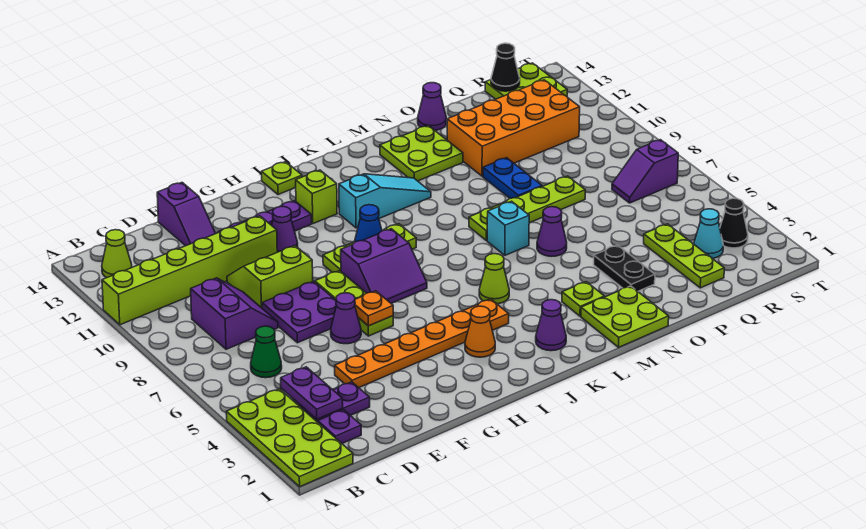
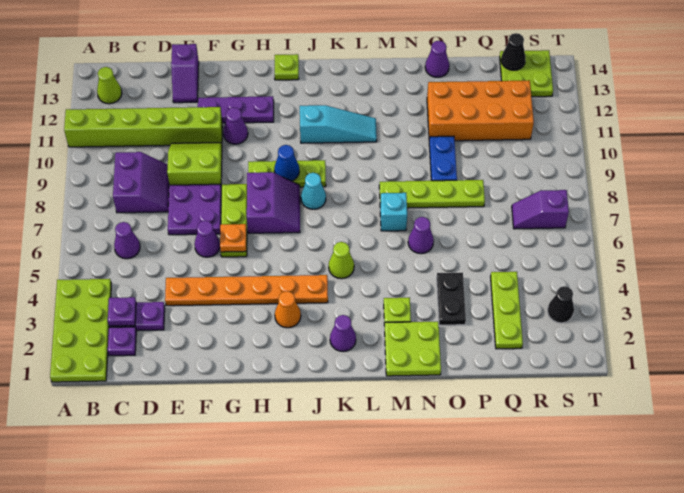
purple plate C3:C4 level 2 -> purple plate C3 level 2
green cone C6 level 1 -> purple cone C6 level 1
purple slope H7:I8 level 1 top 8 -> purple slope H7:I8 level 1 top H
lime brick I12 level 1 -> none
lime plate M12:N13 level 1 -> none
cyan cone R3 level 1 -> cyan cone J8 level 1

